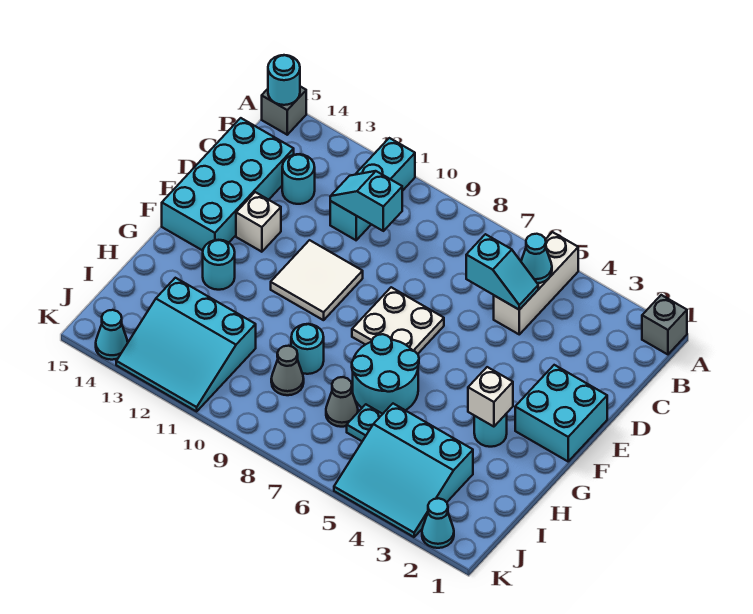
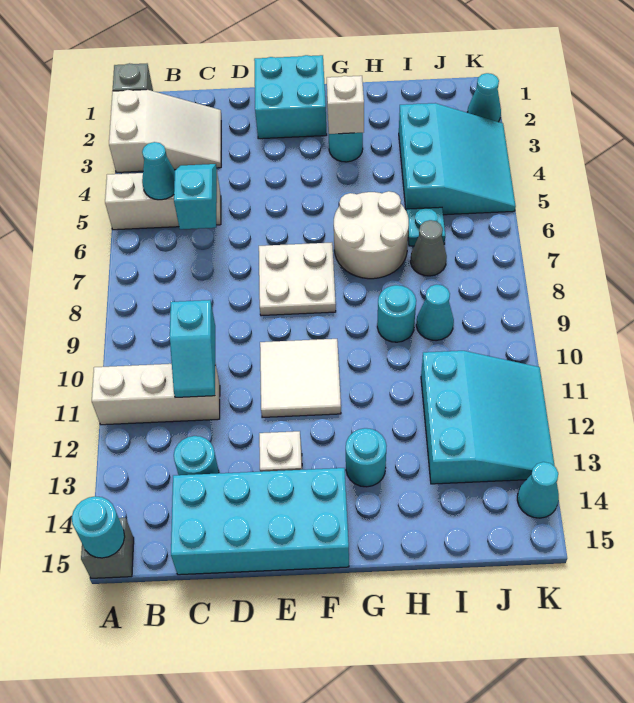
none -> white slope A2:C3 level 1 top A
cyan brick A11:C11 level 1 -> white brick A11:C11 level 1
cyan round brick G6:H7 level 1 -> white round brick G6:H7 level 1
grey cone I9 level 1 -> cyan cone I9 level 1

